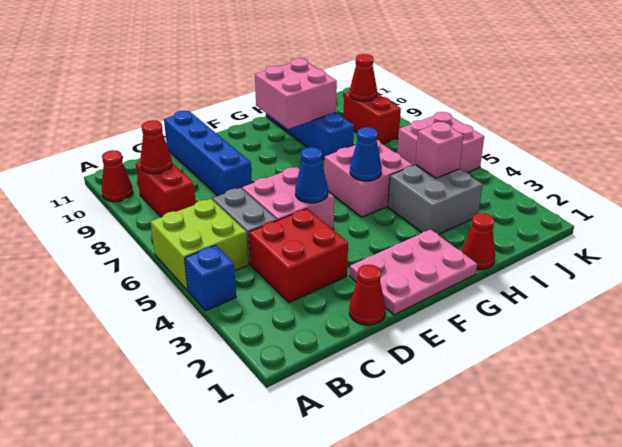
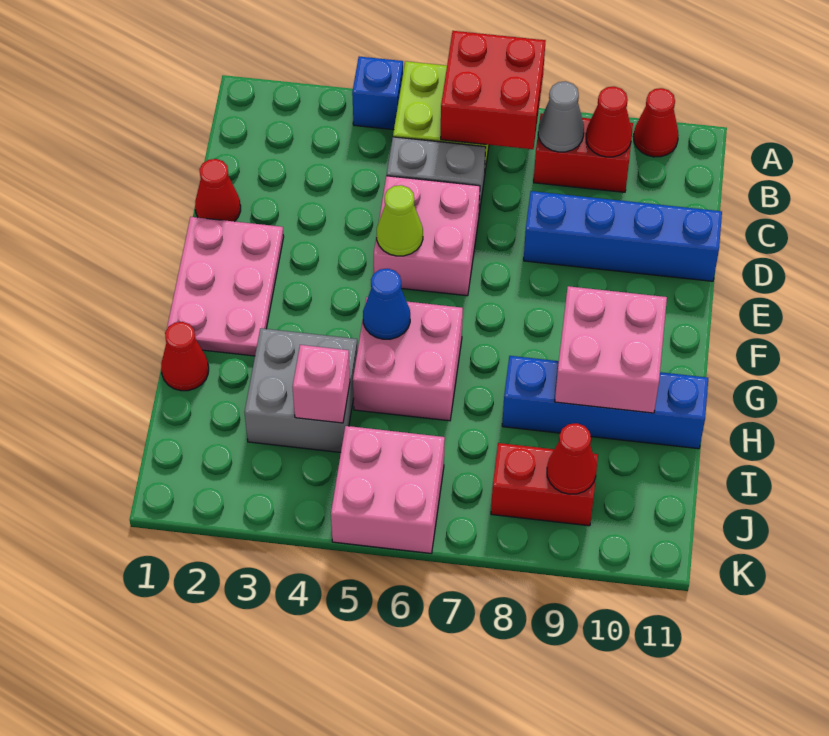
none -> grey cone B8 level 2
red brick C3:D4 level 1 -> red brick A6:B7 level 2
blue cone E5 level 2 -> lime cone E5 level 2

